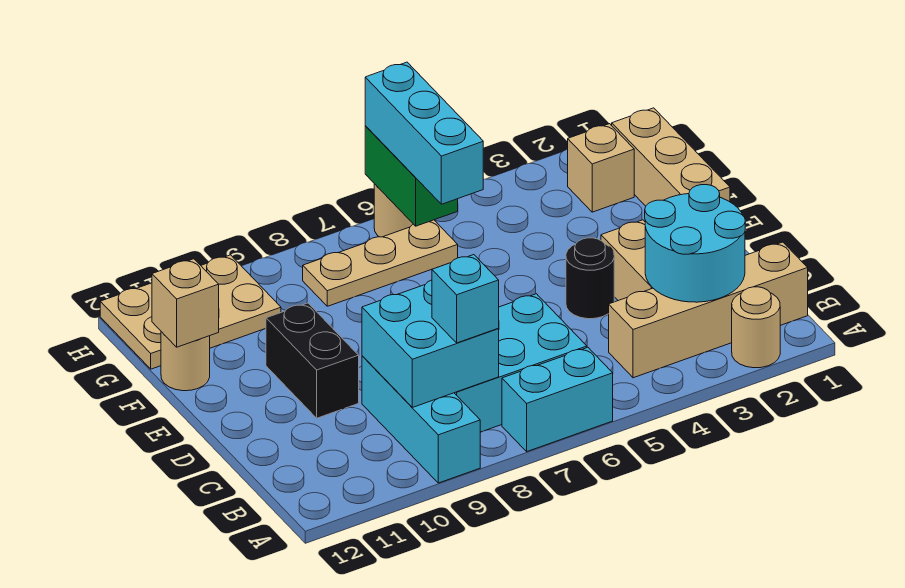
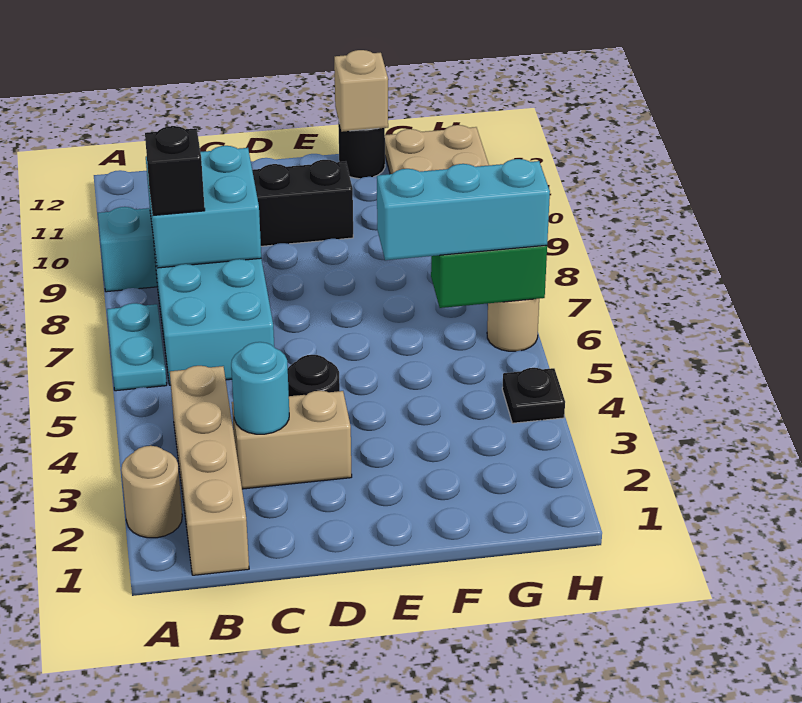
cyan brick A6:A7 level 1 -> cyan plate A6:A7 level 1
cyan round brick B2:C3 level 2 -> cyan round brick C3 level 2
cyan brick B8 level 3 -> black brick B8 level 3
tan brick E1:G1 level 1 -> none
tan round brick F12 level 1 -> black round brick F12 level 1
tan brick G2 level 1 -> none
tan plate G6:G8 level 1 -> none
none -> black plate H4 level 1

